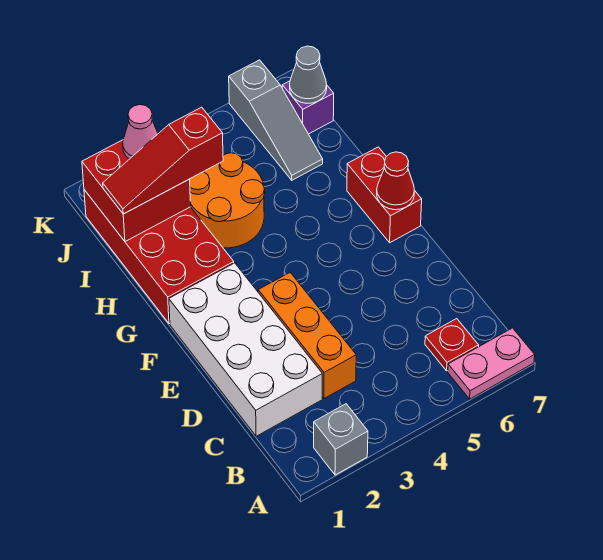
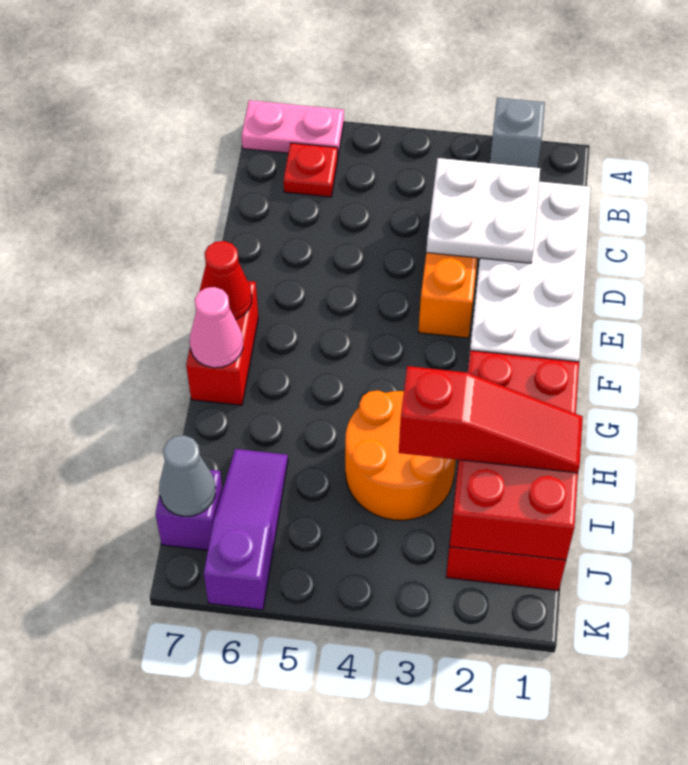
none -> white plate C2:D3 level 2
grey slope I6:K6 level 1 top K -> purple slope I6:K6 level 1 top K
pink cone J2 level 3 -> pink cone G7 level 2

